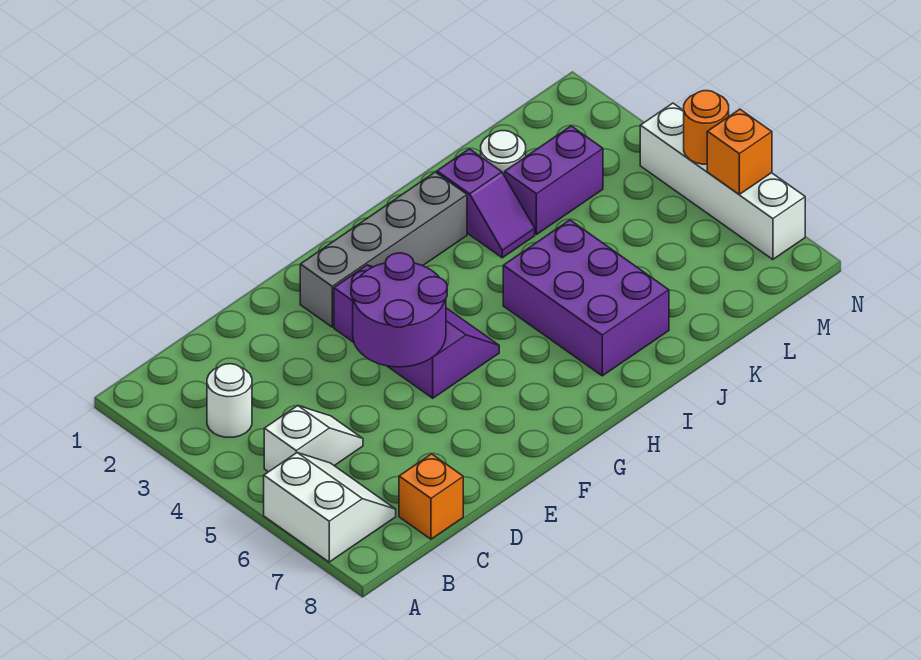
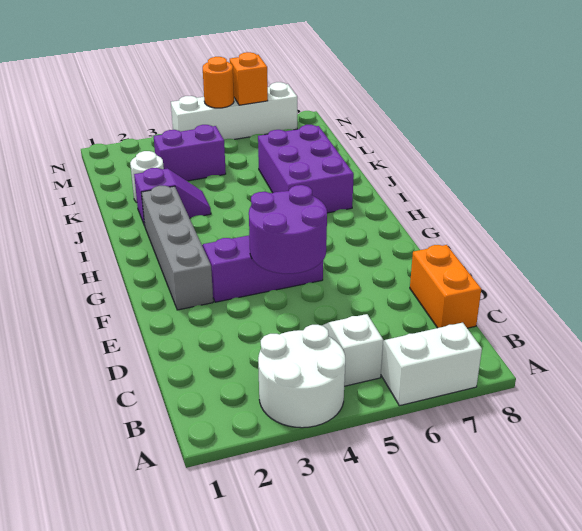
white round brick B3 level 1 -> white round brick A3:B4 level 1
orange brick C8 level 1 -> orange brick C8:D8 level 1
purple brick I5:J7 level 1 -> purple brick I6:K7 level 1
purple brick K3:L3 level 1 -> purple brick L3:L4 level 1

